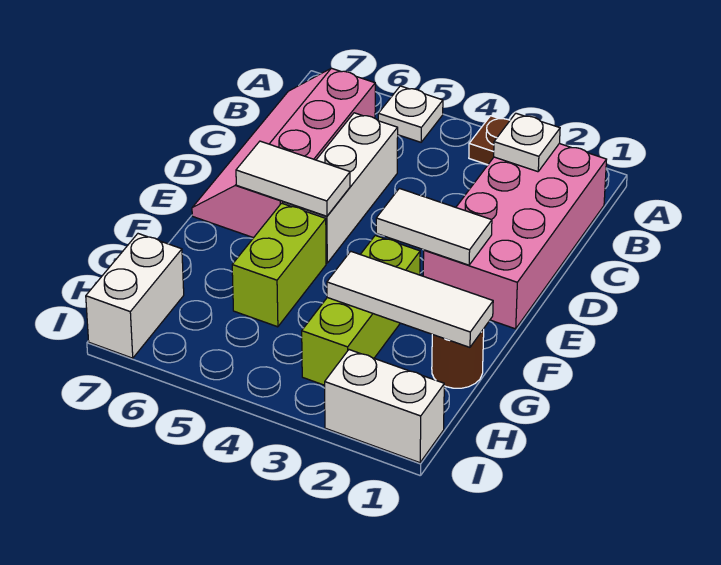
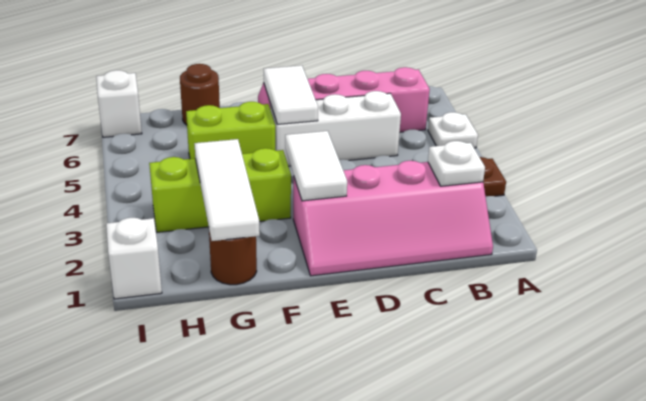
pink brick B1:E2 level 1 -> pink slope B1:E2 level 1 top 2
none -> brown round brick G7 level 1
white brick H7:I7 level 1 -> white brick I7 level 1
white brick I1:I2 level 1 -> white brick I1 level 1

